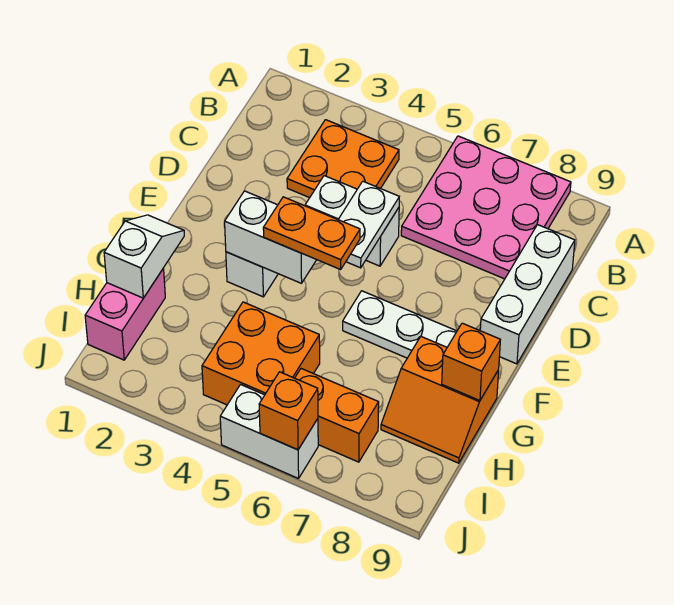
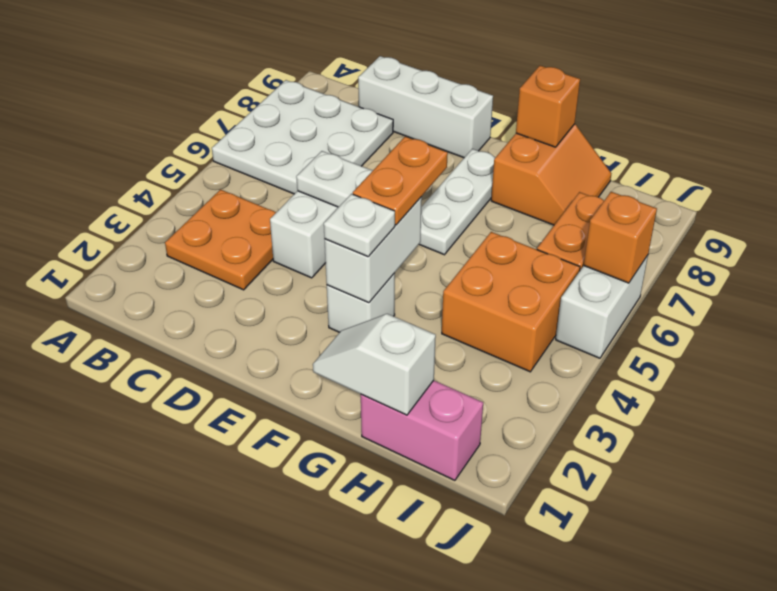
pink plate A6:C8 level 1 -> white plate A6:C8 level 1
none -> white plate F3 level 3

